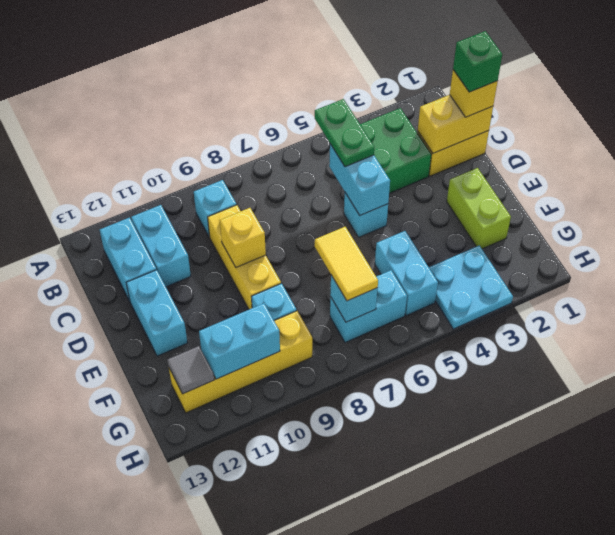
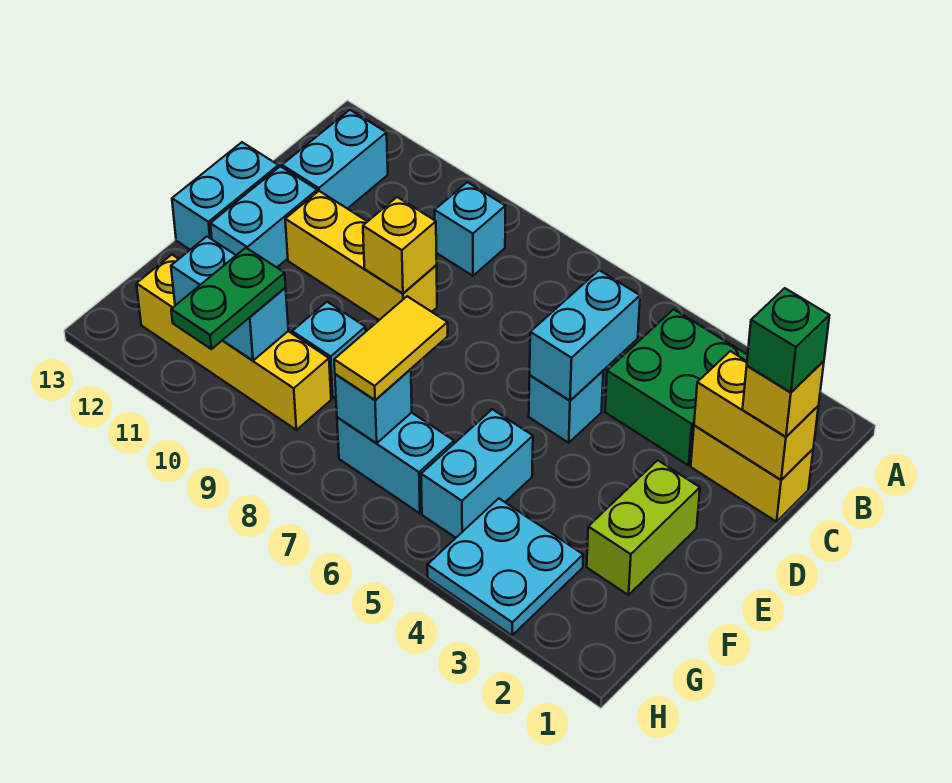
green plate B5:C5 level 3 -> green plate G10:H10 level 3
cyan brick B11:C11 level 1 -> cyan brick D13:E13 level 1
yellow brick C9:E9 level 1 -> yellow brick D9:D11 level 1
grey tile G12 level 2 -> none

